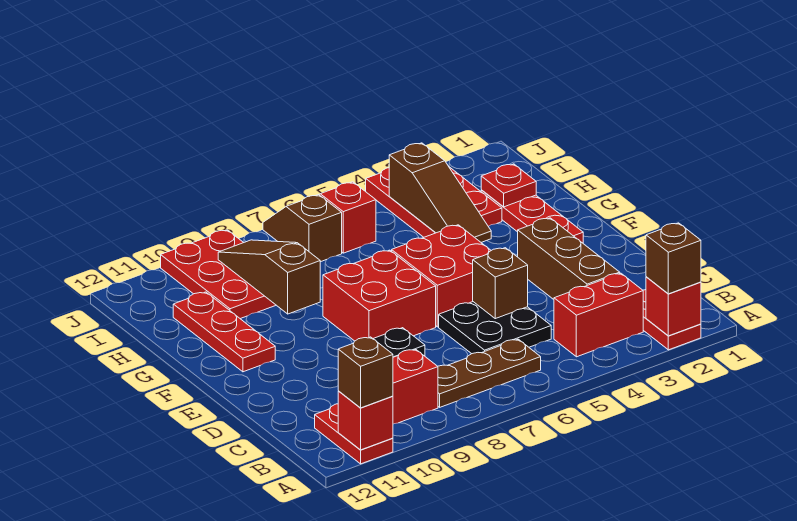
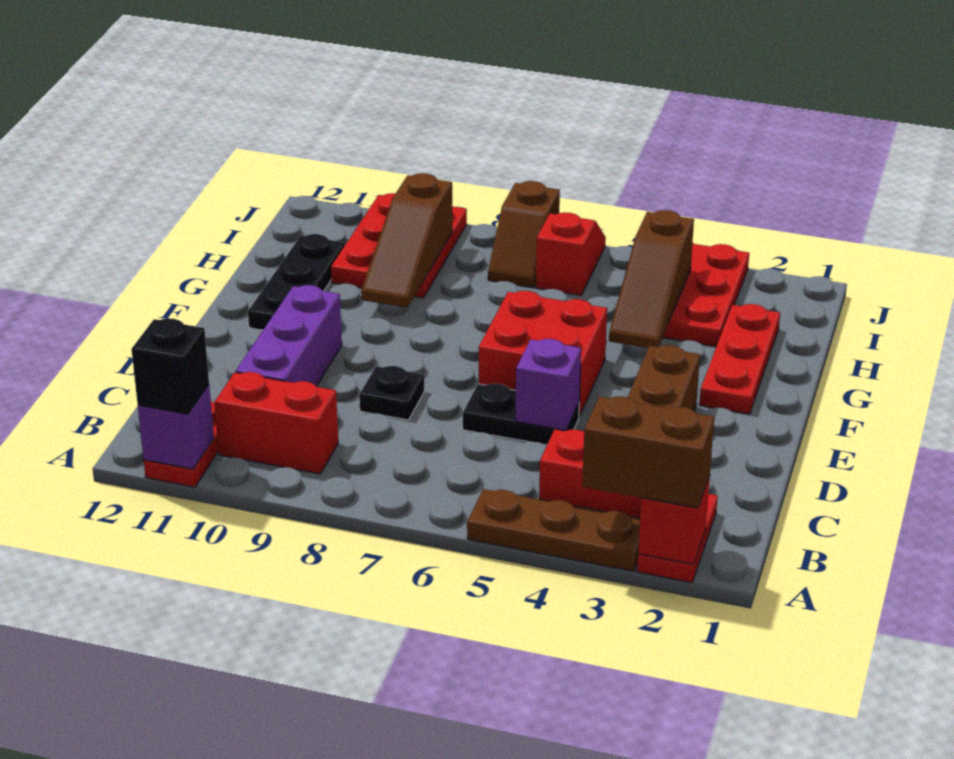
brown brick A2 level 3 -> brown brick A2:A3 level 3
red brick A11 level 2 -> purple brick A11 level 2
brown brick A11 level 3 -> black brick A11 level 3
brown plate B6:B8 level 1 -> brown plate A3:A5 level 1
black plate C5:D6 level 1 -> black plate D5:D6 level 1
none -> purple brick C10:E10 level 1
brown brick D5 level 2 -> purple brick D5 level 2
red brick E7:F8 level 1 -> none
red plate F11:H11 level 1 -> black plate F11:H11 level 1
brown slope G9:I9 level 2 top G -> brown slope G9:I9 level 2 top I
red plate H2 level 2 -> none
brown slope I7:J7 level 1 top I -> brown slope I7:J7 level 1 top J

